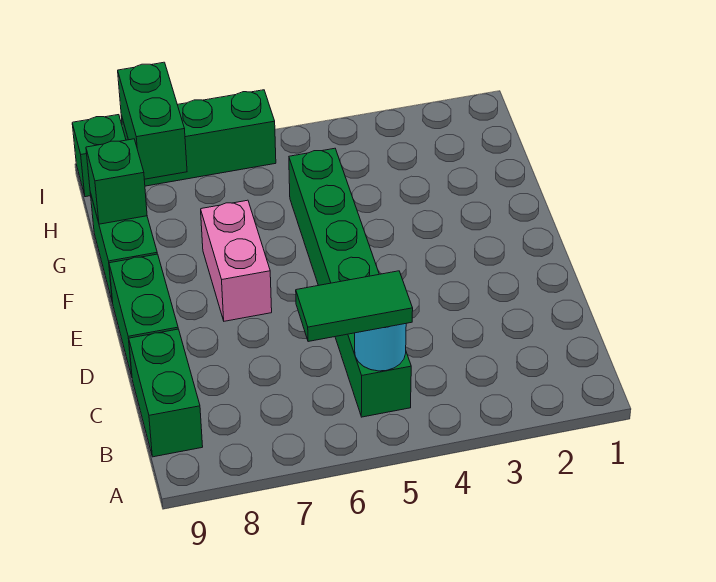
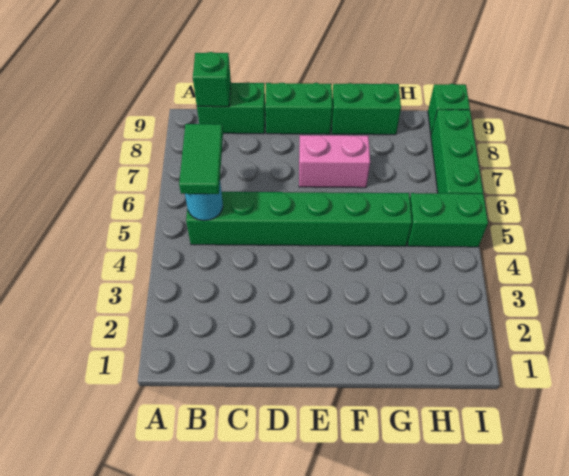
green brick G9 level 2 -> green brick B9 level 2
green brick H8:I8 level 2 -> green brick H5:I5 level 1

